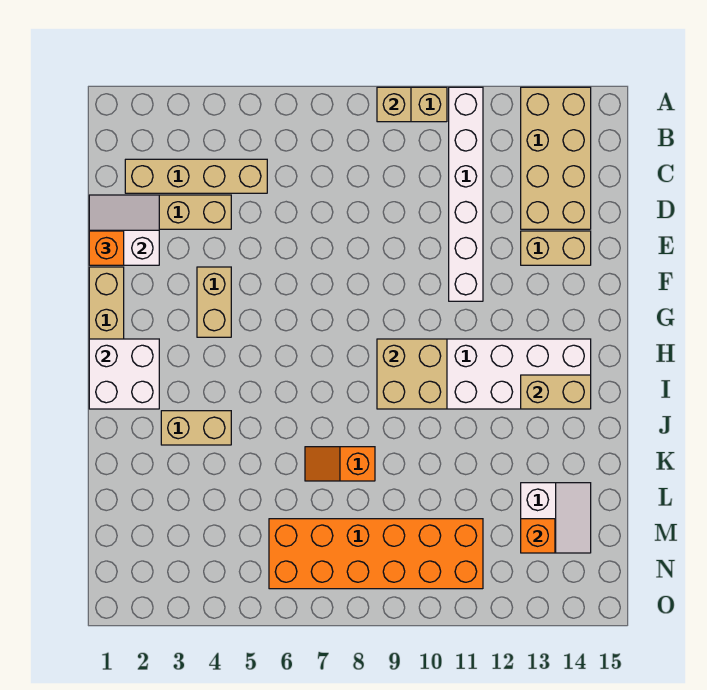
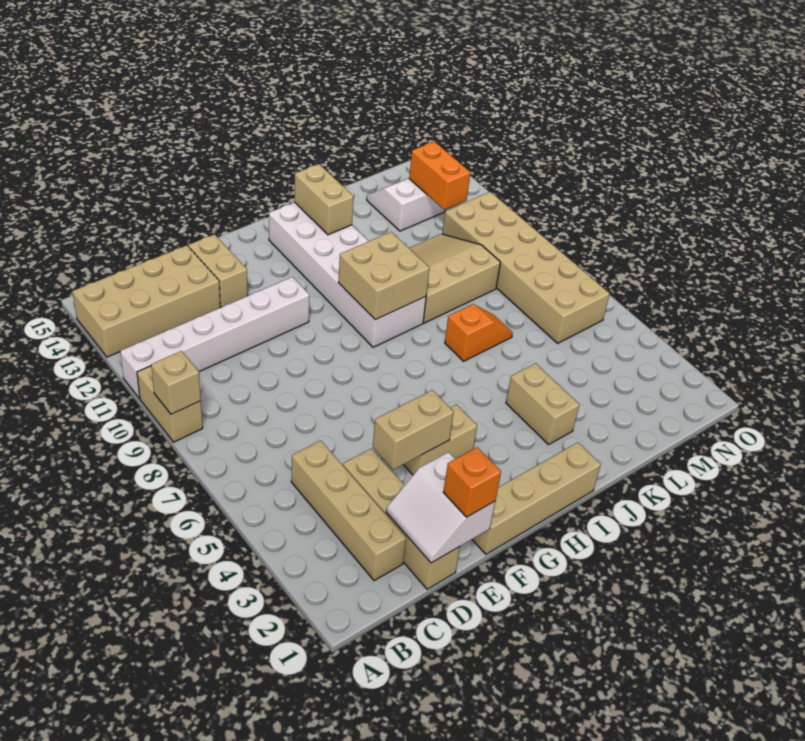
none -> tan brick E4:F4 level 2
white brick H1:I2 level 2 -> none
none -> tan slope J9:L11 level 1 top 9
orange slope K7:K8 level 1 top 8 -> orange slope J7:K7 level 1 top J
orange brick M6:N11 level 1 -> tan brick M6:N11 level 1
orange brick M13 level 2 -> orange brick M12:M13 level 2

